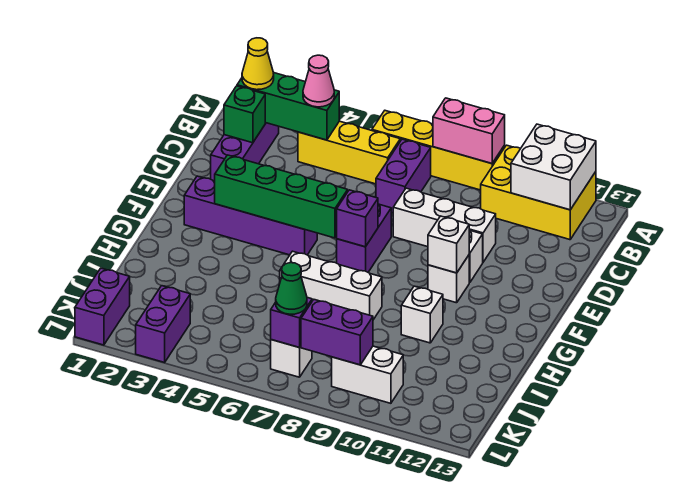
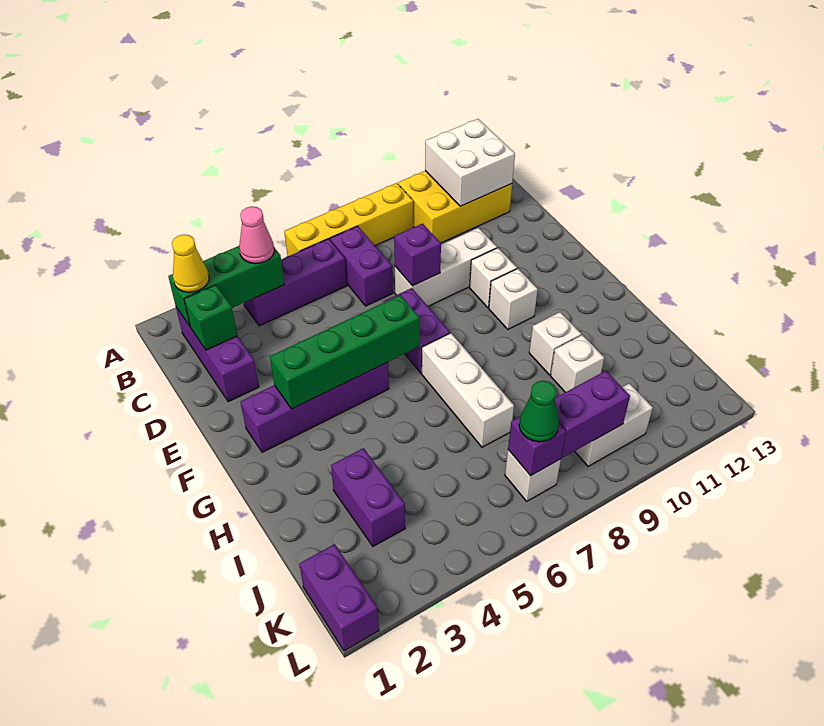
pink brick A8:A9 level 2 -> none
yellow brick B4:B6 level 1 -> purple brick B4:B6 level 1
purple brick F7 level 2 -> purple brick D8 level 2
white brick F10 level 2 -> white brick I10 level 1
white brick H6:H8 level 1 -> white brick G7:I7 level 1
purple brick K3:L3 level 1 -> purple brick I3:J3 level 1

